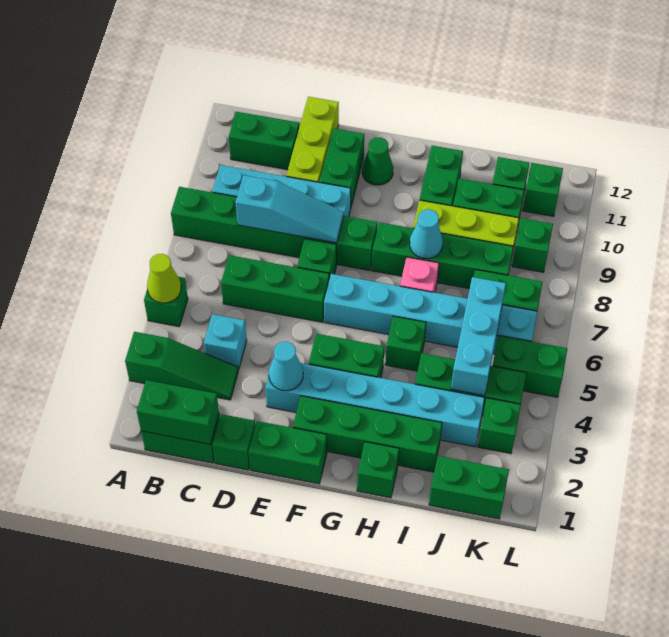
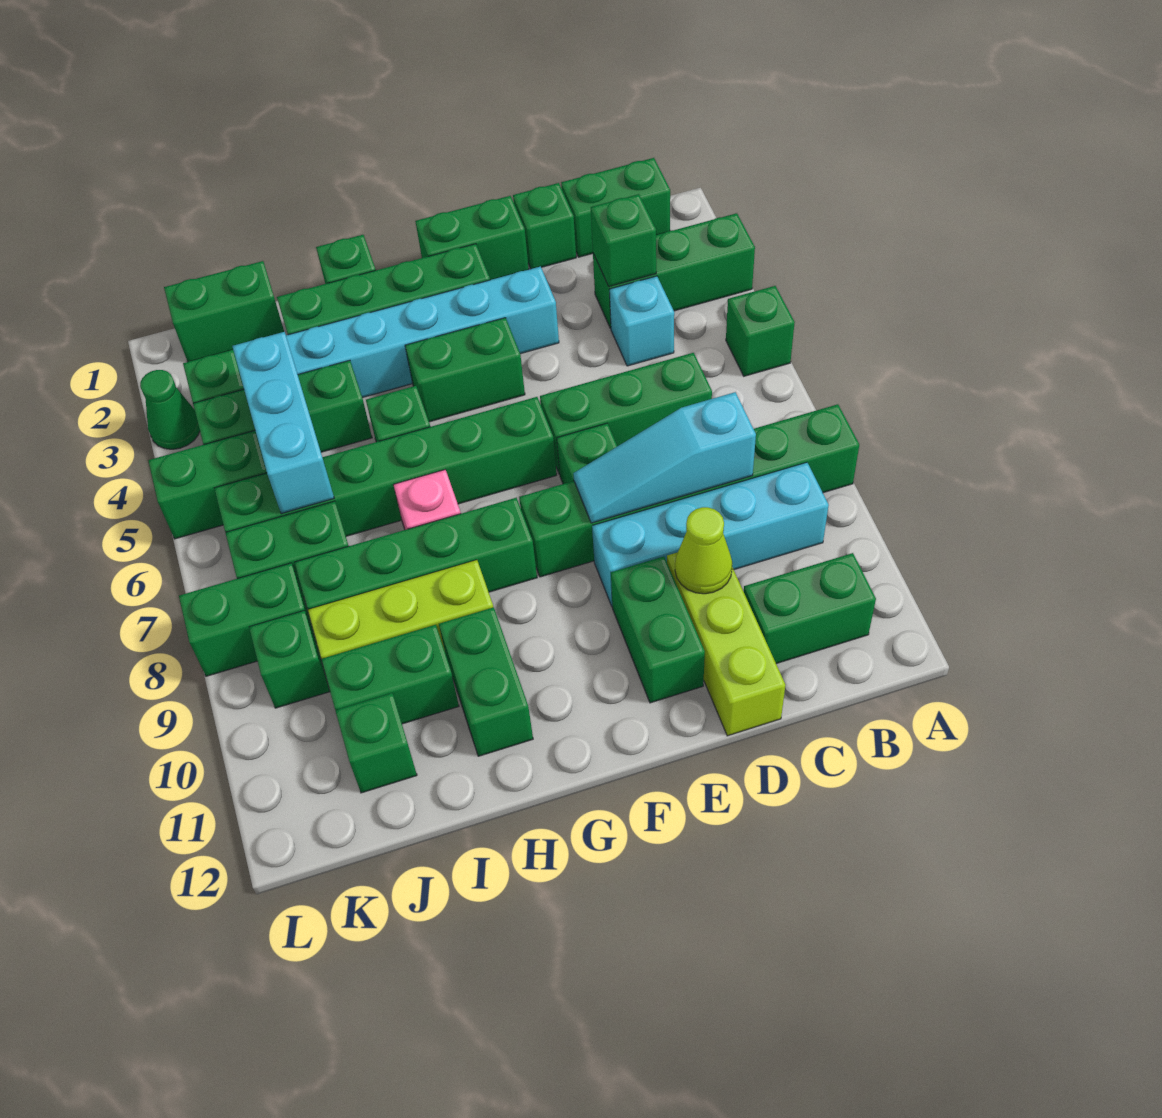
green slope A3:C3 level 1 top A -> green brick A3:C3 level 1
lime cone A5 level 2 -> lime cone D10 level 2
green brick B1:C1 level 2 -> green brick K8:L8 level 1
cyan cone E3 level 2 -> none
cyan brick F6:K6 level 1 -> green brick F6:K6 level 1
green cone F11 level 1 -> green cone L3 level 1
cyan cone H8 level 2 -> none
green brick K11 level 1 -> green brick C3 level 2

